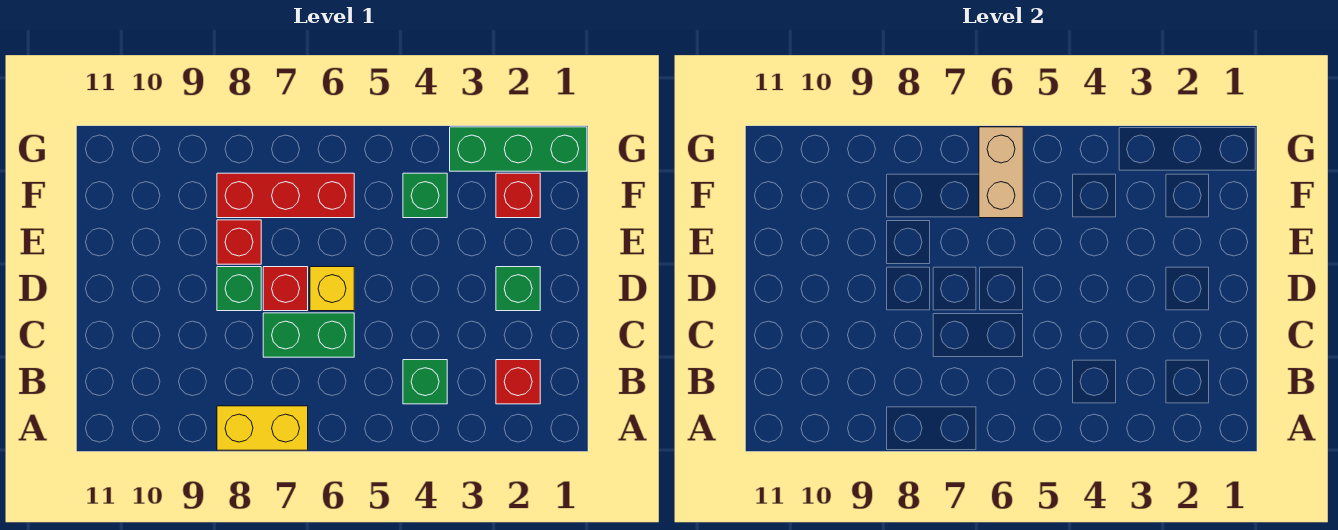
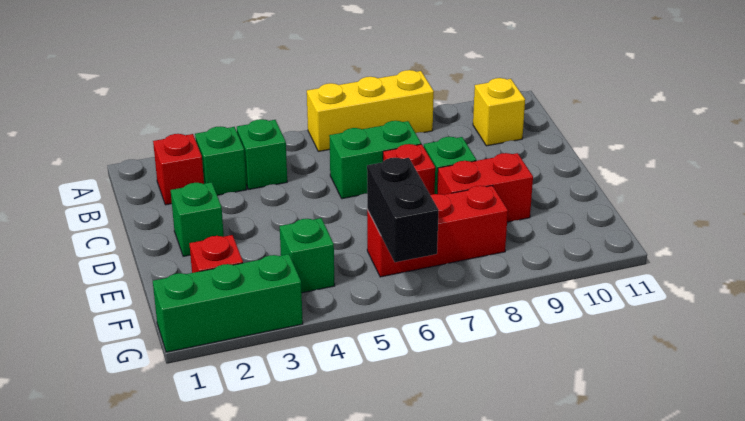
yellow brick A7:A8 level 1 -> yellow brick A6:A8 level 1
none -> green brick B3 level 1
yellow brick D6 level 1 -> yellow brick B10 level 1
red brick E8 level 1 -> red brick E8:E9 level 1
tan brick F6:G6 level 2 -> black brick F6:G6 level 2

